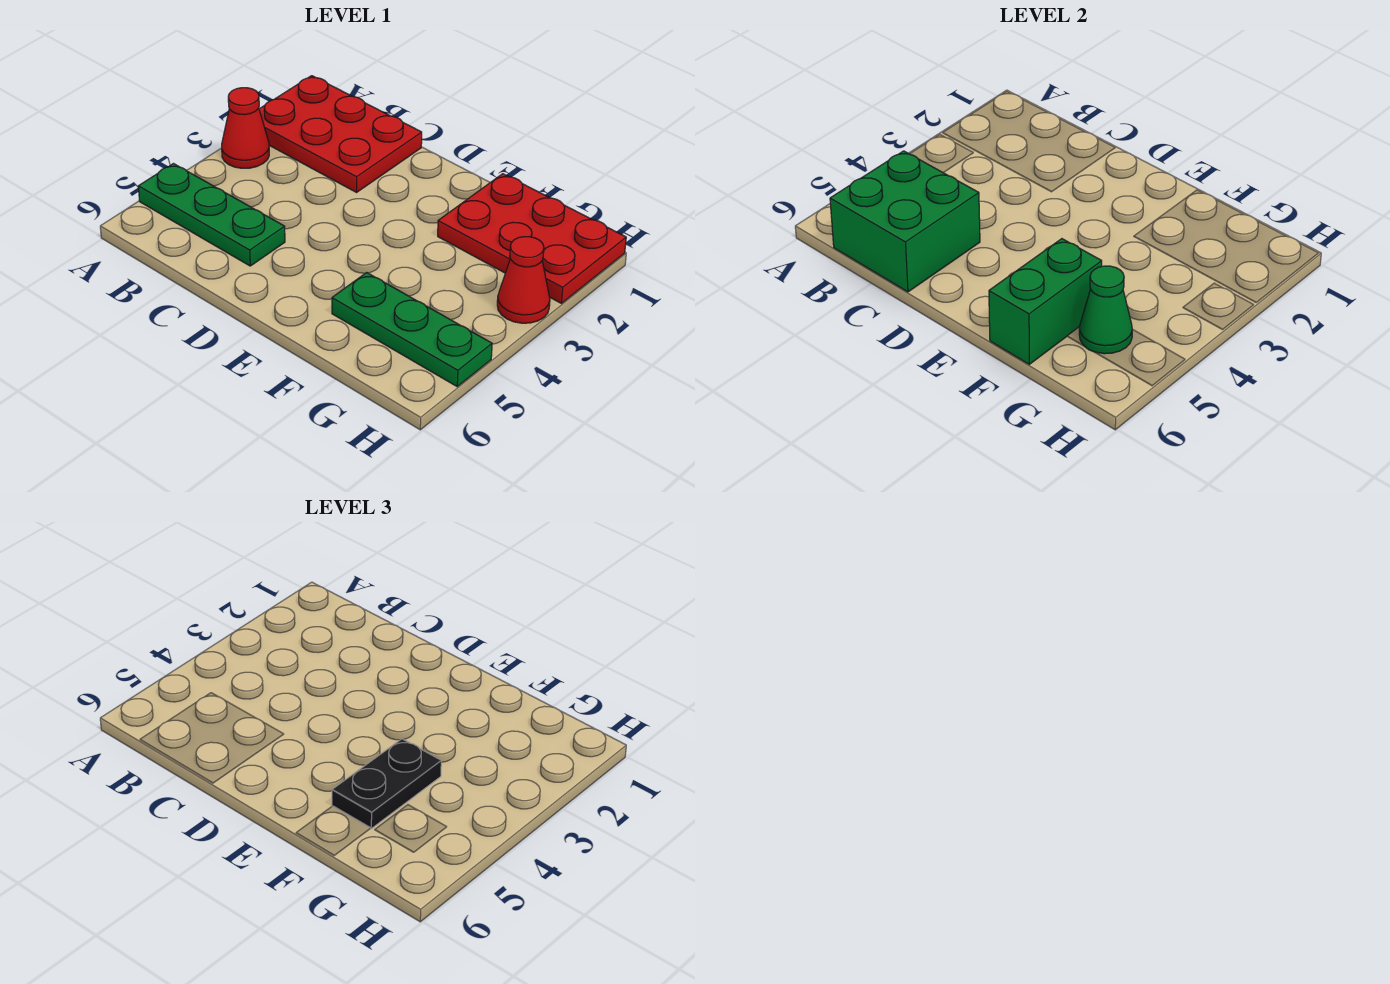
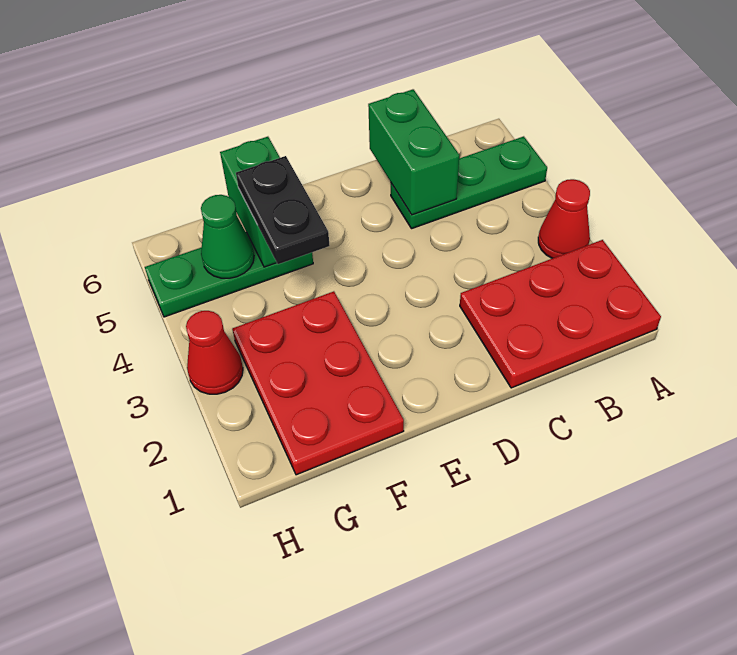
green brick B5:C6 level 2 -> green brick C5:C6 level 2
red plate F1:H2 level 1 -> red plate F1:G3 level 1

